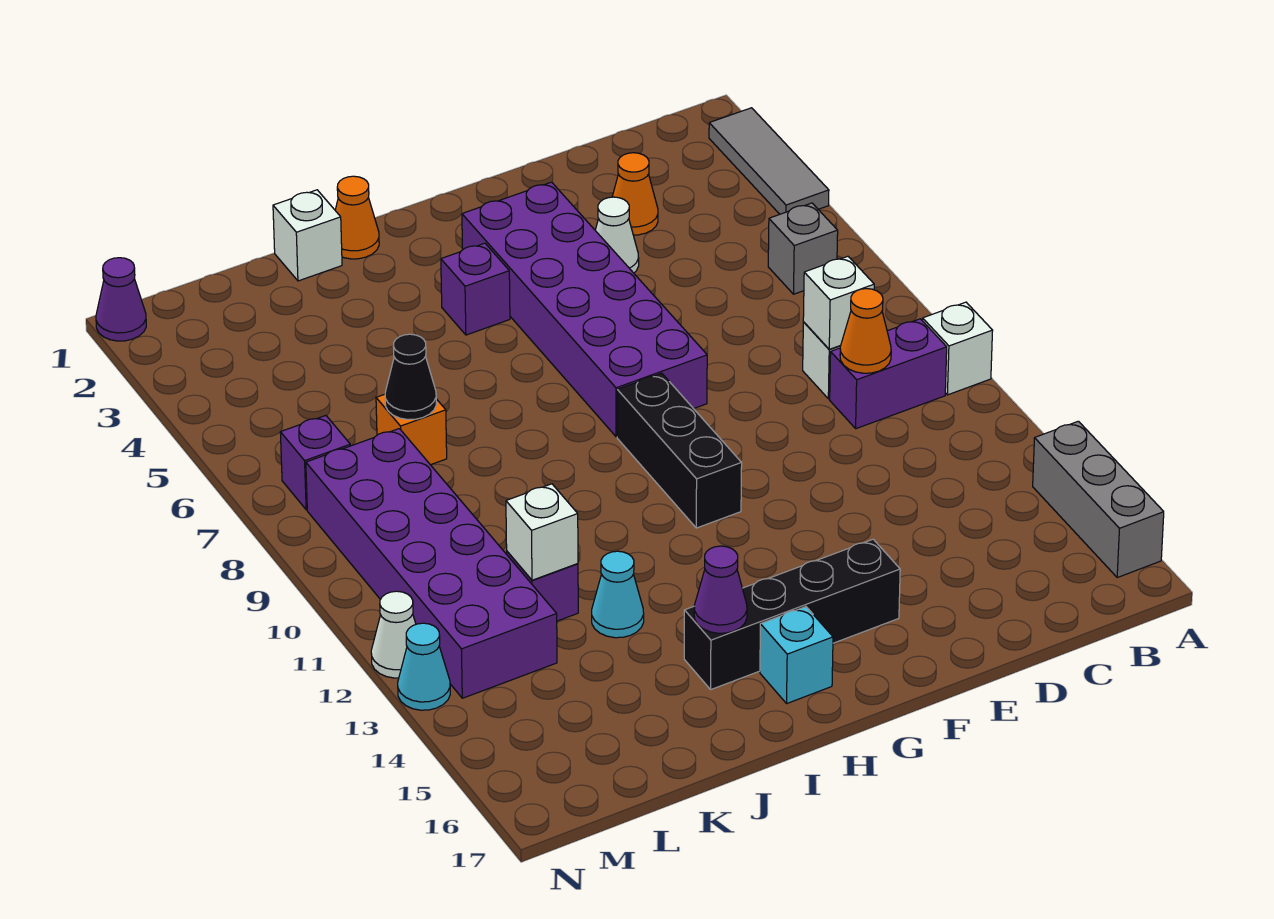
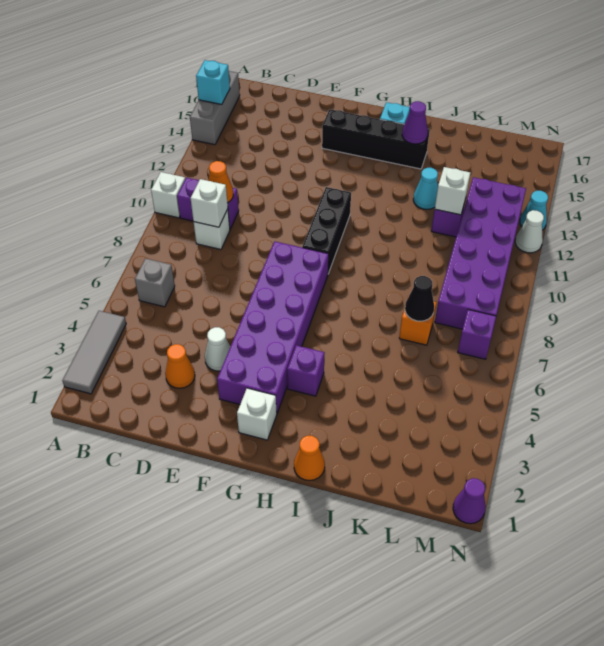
none -> cyan brick A15 level 2
white brick J1 level 1 -> white brick G2 level 1

